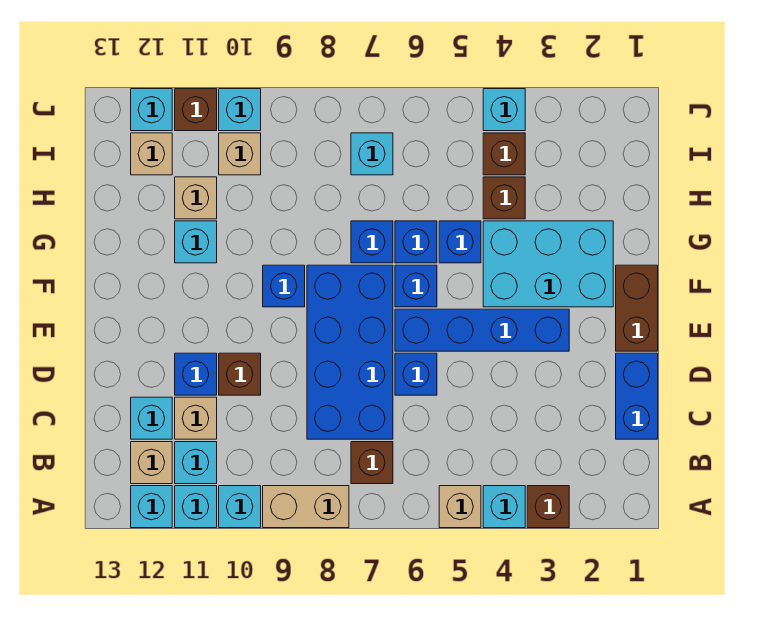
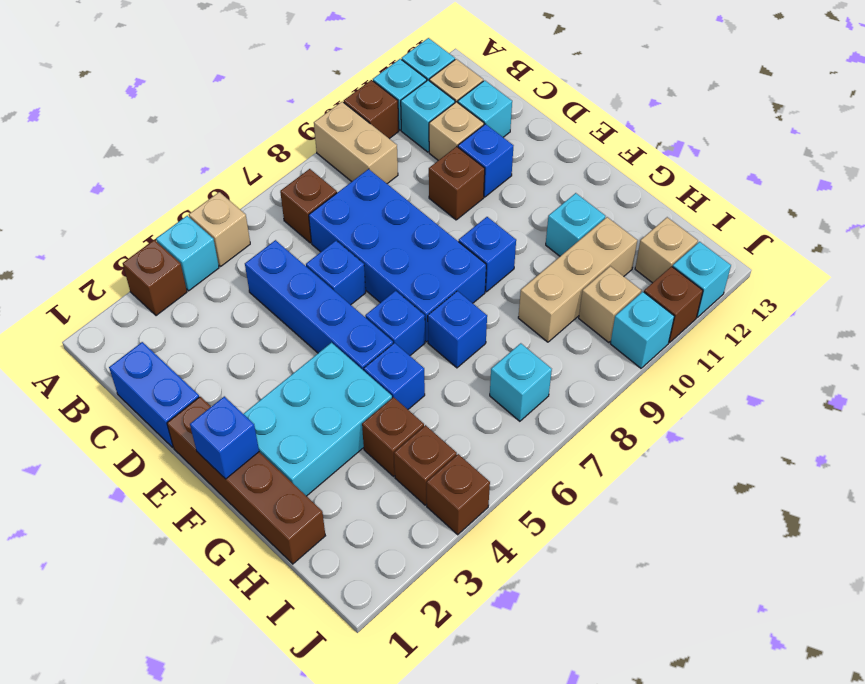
tan brick A8:A9 level 1 -> tan brick A9:B9 level 1
cyan brick A10 level 1 -> brown brick A10 level 1
brown brick E1:F1 level 1 -> brown brick E1:H1 level 1
blue brick E3:E6 level 1 -> blue brick C5:F5 level 1
blue brick G6 level 1 -> blue brick F1 level 2
tan brick H11 level 1 -> tan brick H9:H11 level 1
cyan brick J4 level 1 -> brown brick J4 level 1

